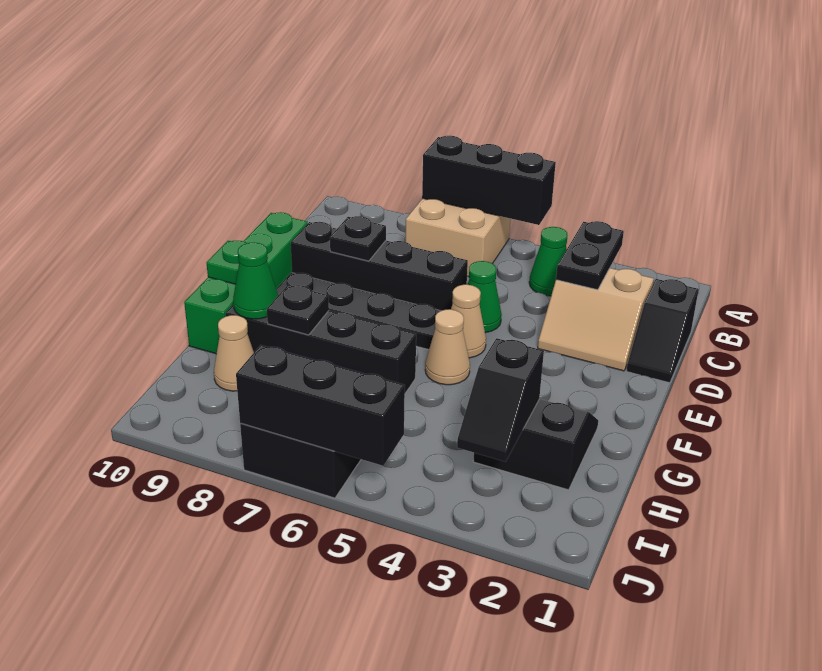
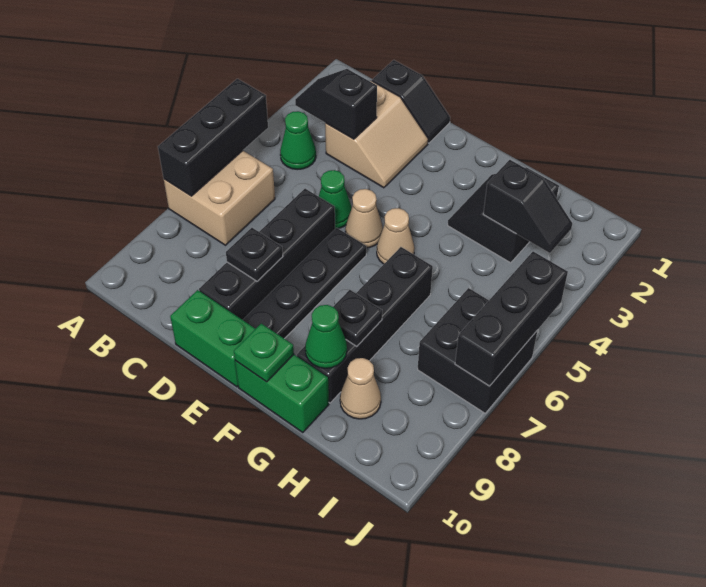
black plate B3:C3 level 2 -> black slope B3:C3 level 2 top C

